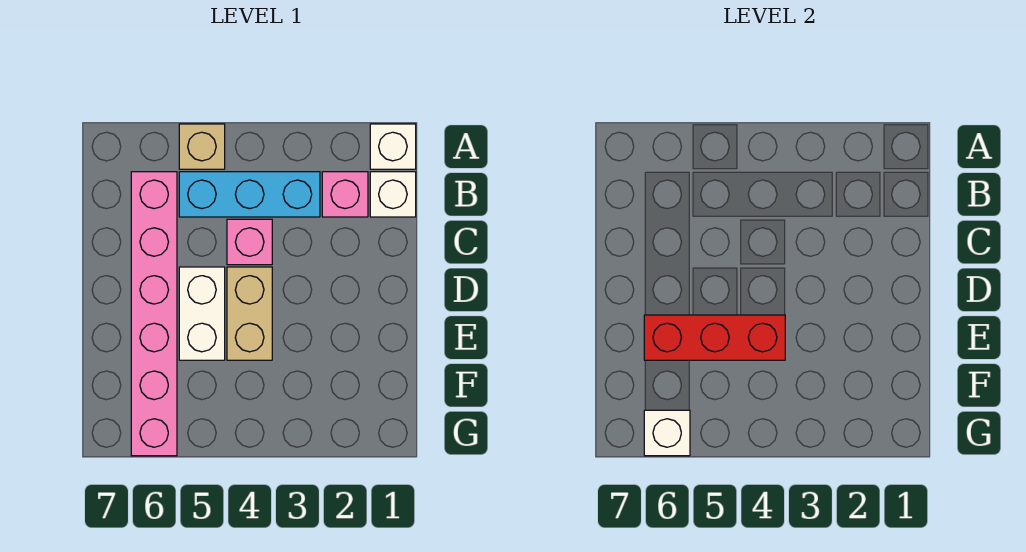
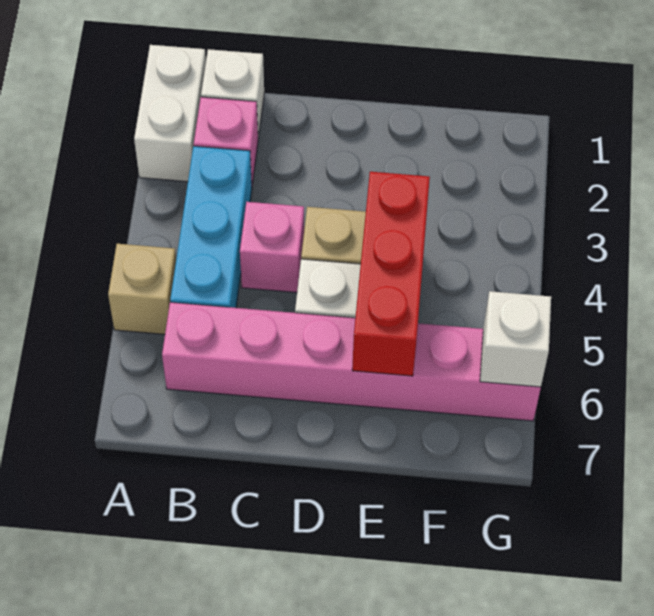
white brick A1 level 1 -> white brick A1:A2 level 1

